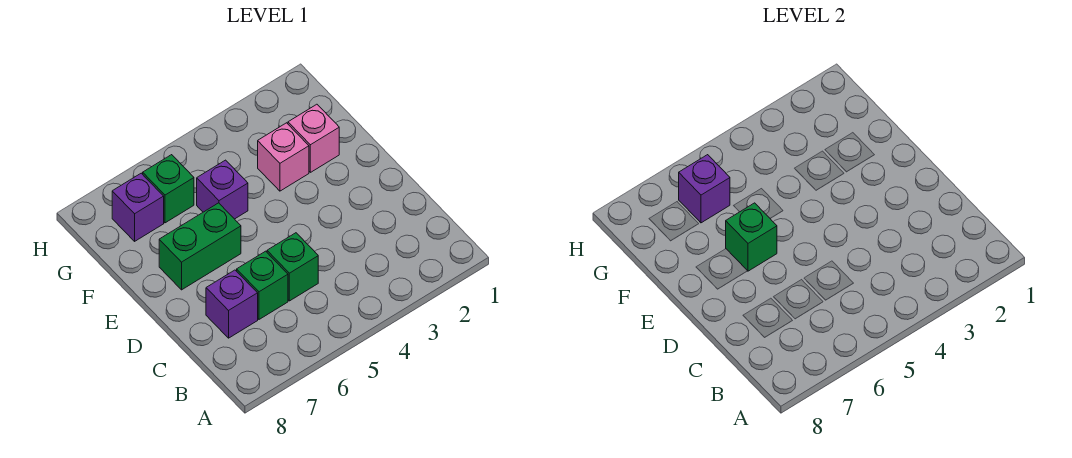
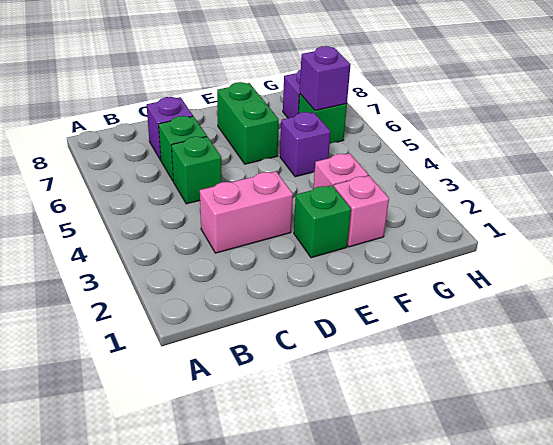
none -> pink brick C3:D3 level 1
green brick E6 level 2 -> green brick E2 level 1

